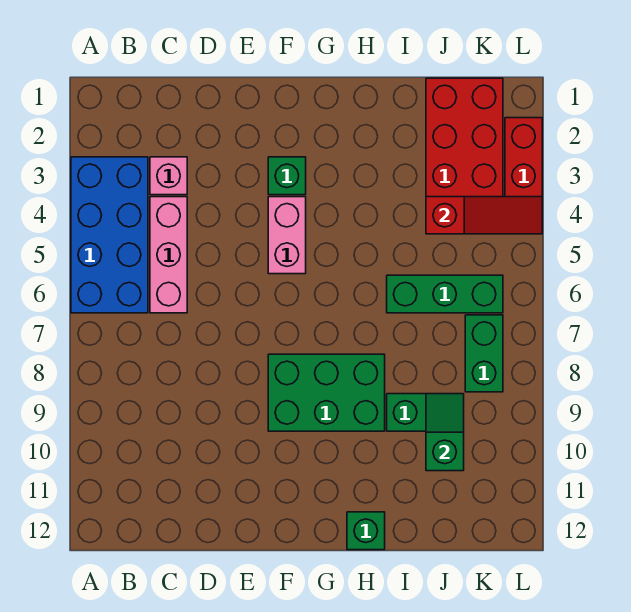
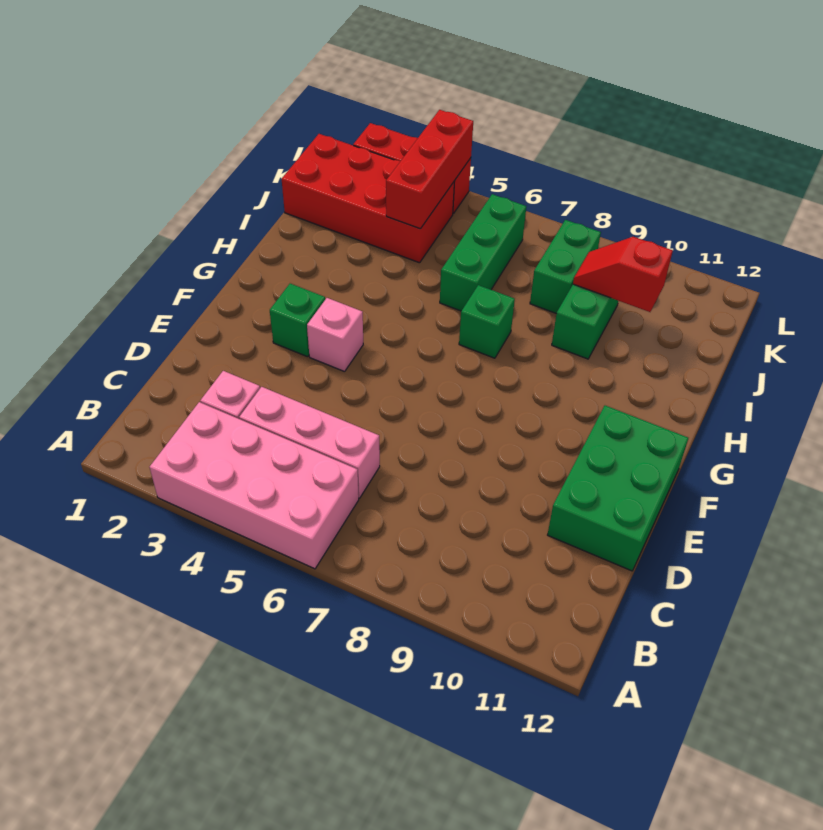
blue brick A3:B6 level 1 -> pink brick A3:B6 level 1
pink brick F4:F5 level 1 -> pink brick F4 level 1
green brick F8:H9 level 1 -> green brick D11:F12 level 1
green brick H12 level 1 -> green brick H7 level 1
red slope J4:L4 level 2 top J -> red brick J4:L4 level 2
green slope J9:J10 level 2 top 10 -> red slope J9:J10 level 2 top 10
green brick K7:K8 level 1 -> green brick J8:K8 level 1

